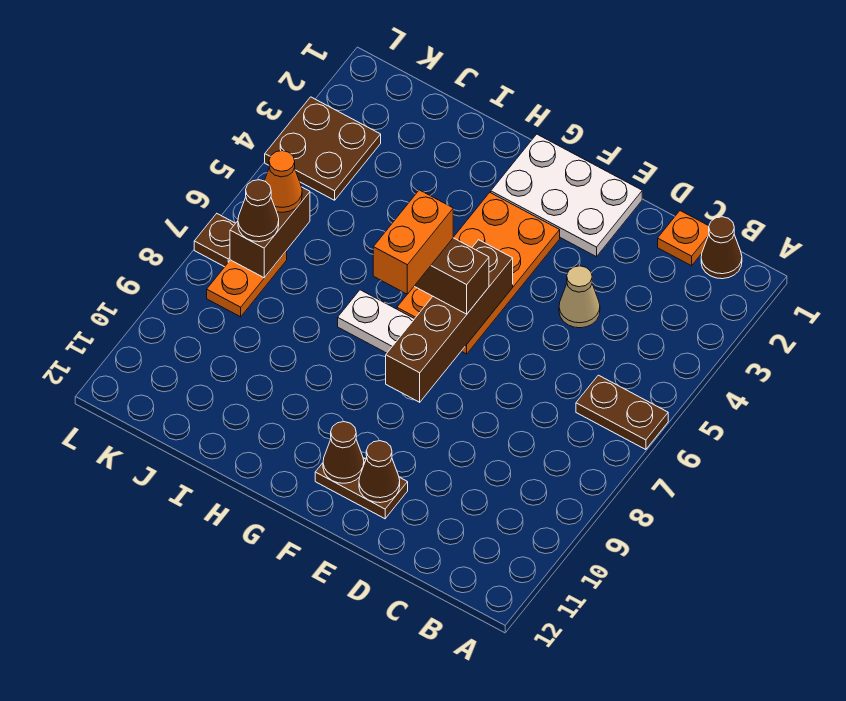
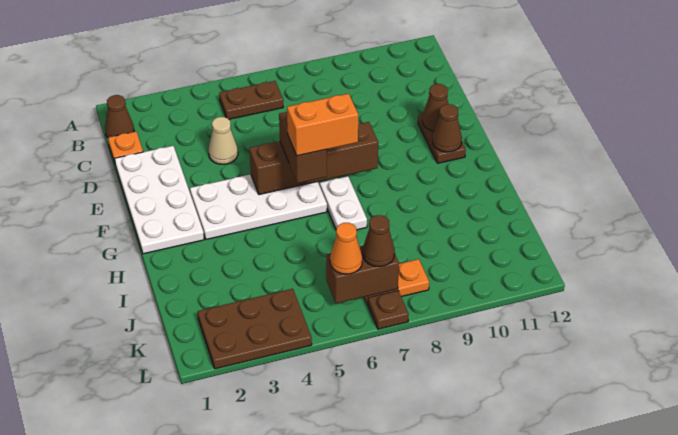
brown plate A6:B6 level 1 -> brown plate B5:B6 level 1
white plate E1:G2 level 1 -> white plate D1:G2 level 1
orange plate F3:G6 level 1 -> white plate F3:G6 level 1
brown plate K3:L4 level 1 -> brown plate K2:L4 level 1

